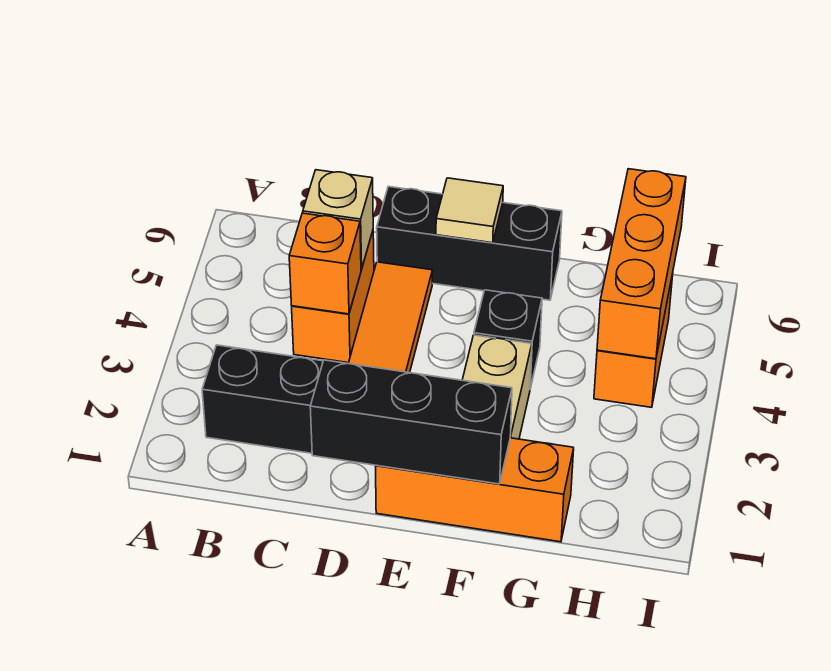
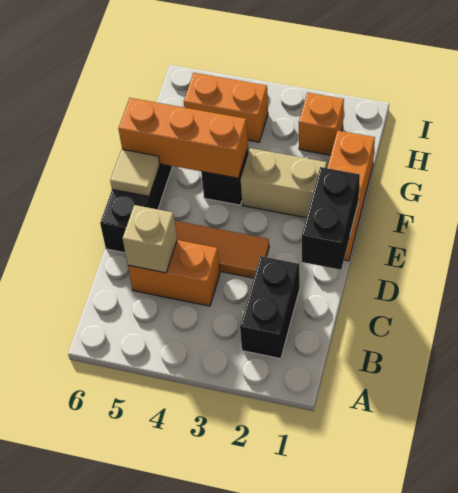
orange brick C4 level 2 -> orange brick H2 level 1
black brick D1:F1 level 2 -> black brick D1:E1 level 2
orange brick H4:H6 level 2 -> orange brick F4:F6 level 2

